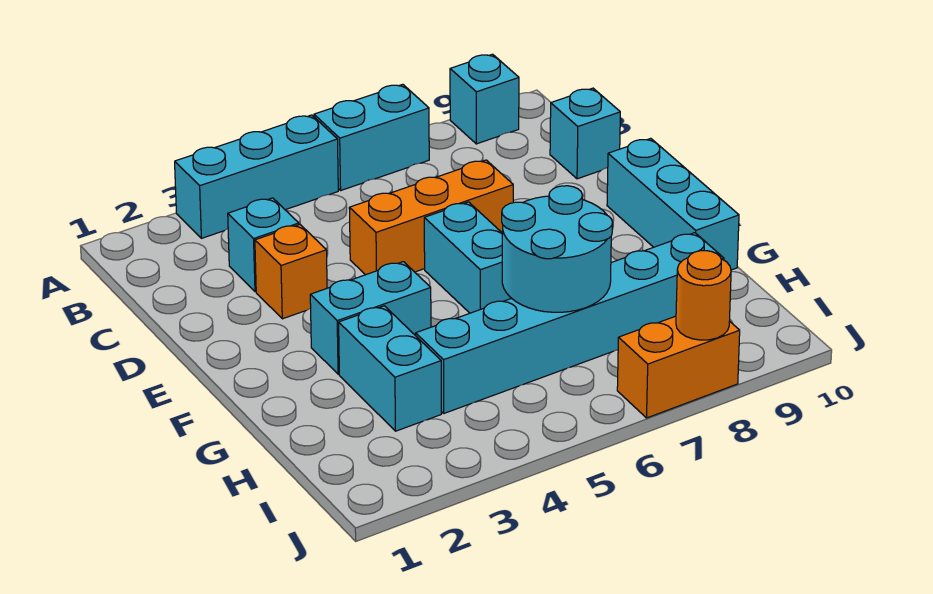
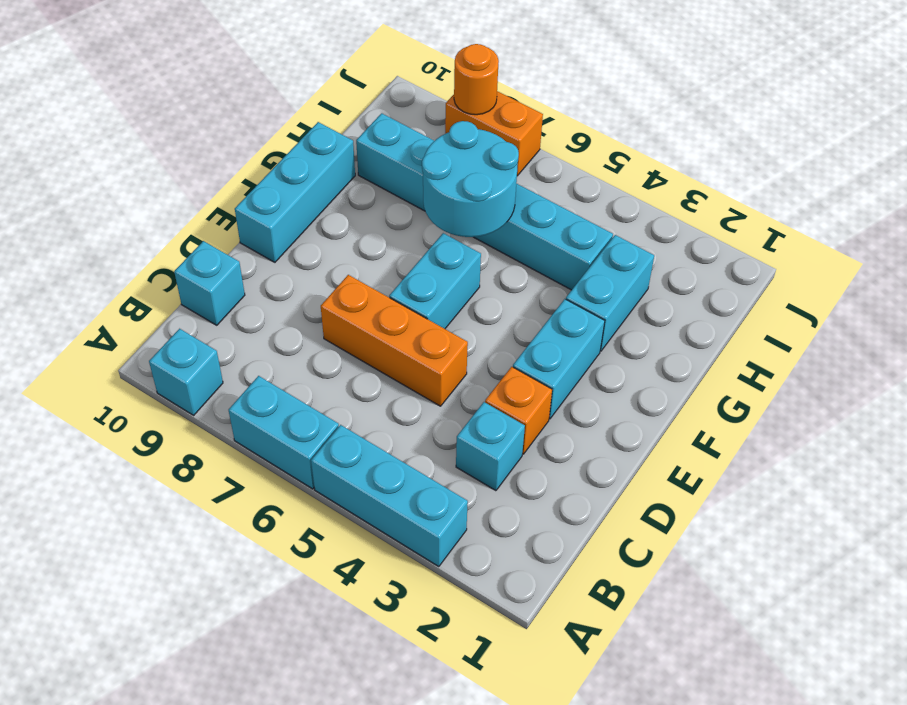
cyan brick F3:F4 level 1 -> cyan brick E3:F3 level 1

